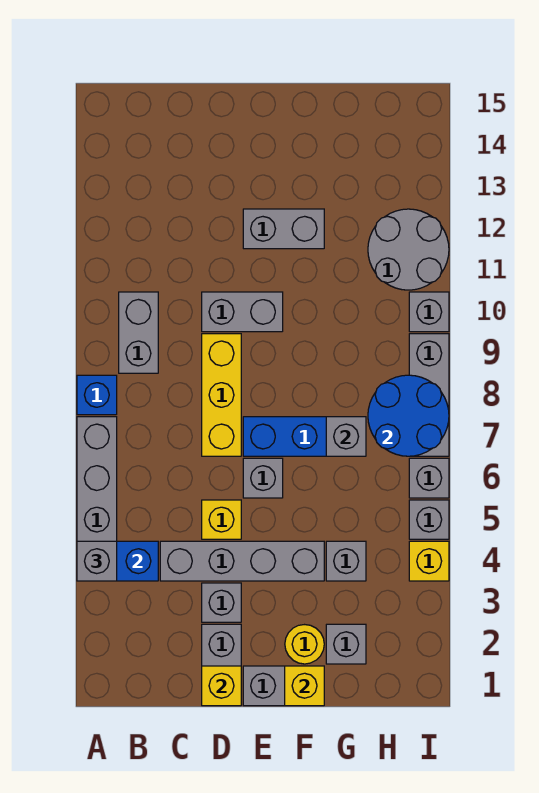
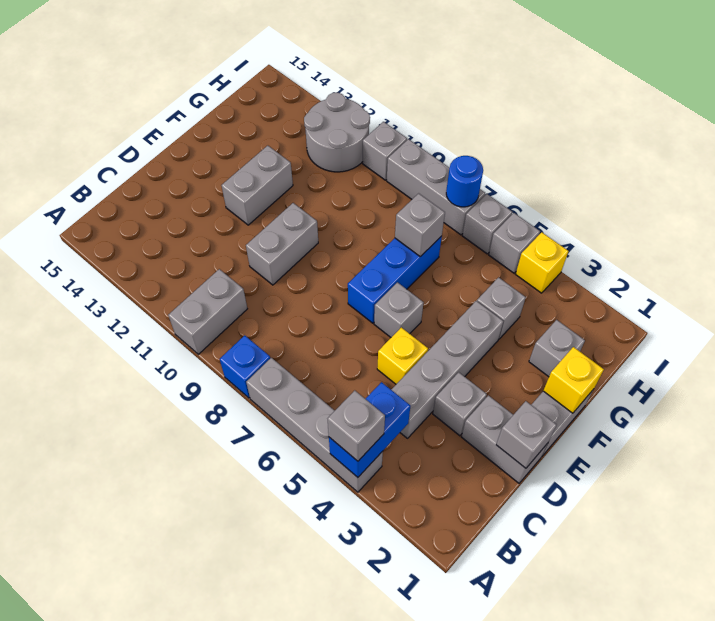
grey brick B9:B10 level 1 -> grey brick A10:B10 level 1
yellow brick D1 level 2 -> grey brick D1 level 2
yellow brick D7:D9 level 1 -> none
yellow round brick F2 level 1 -> none
blue round brick H7:I8 level 2 -> blue round brick I7 level 2

